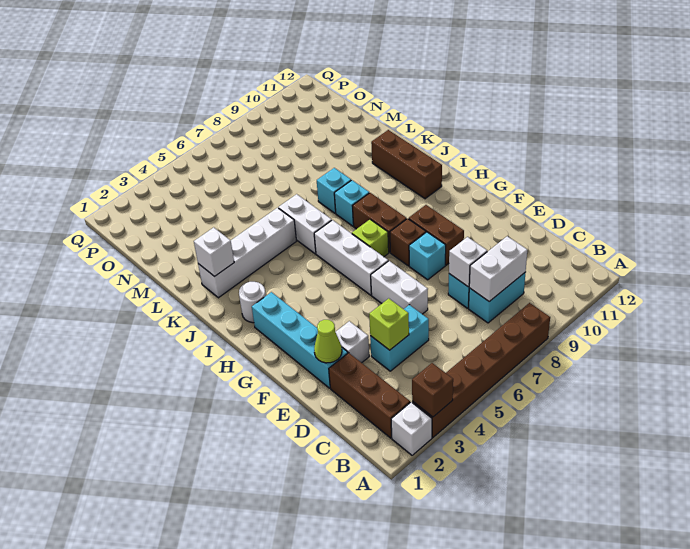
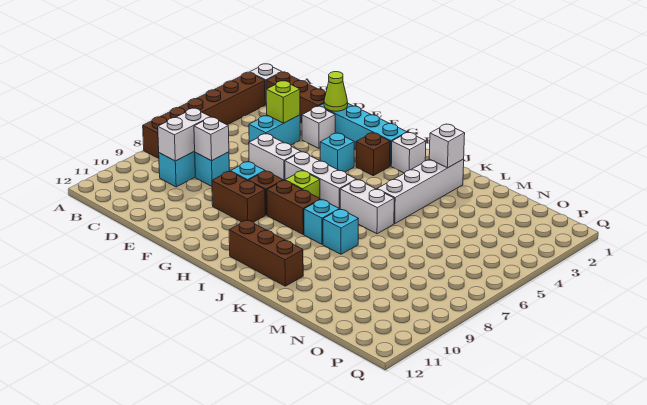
brown brick A3 level 2 -> brown brick H3 level 1
none -> cyan brick G4 level 1
white round brick I2 level 1 -> white brick I2 level 1

